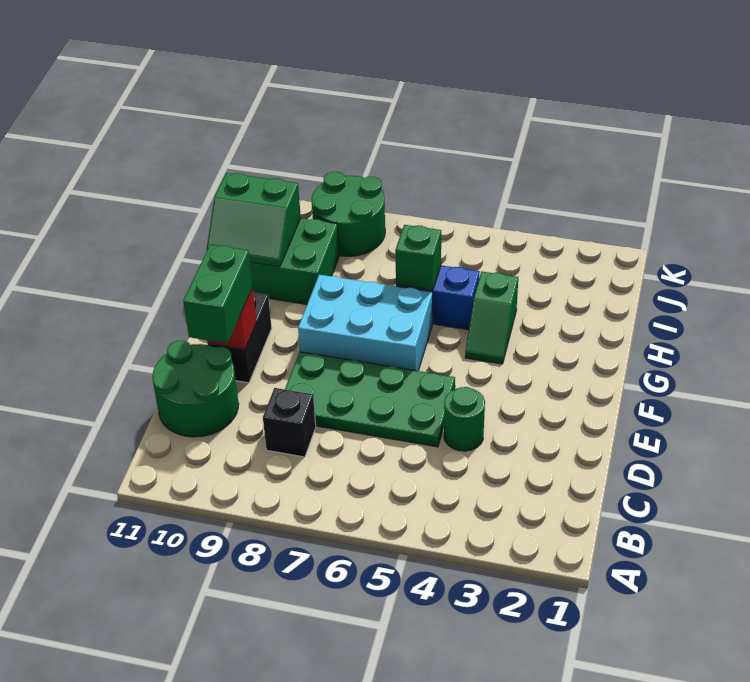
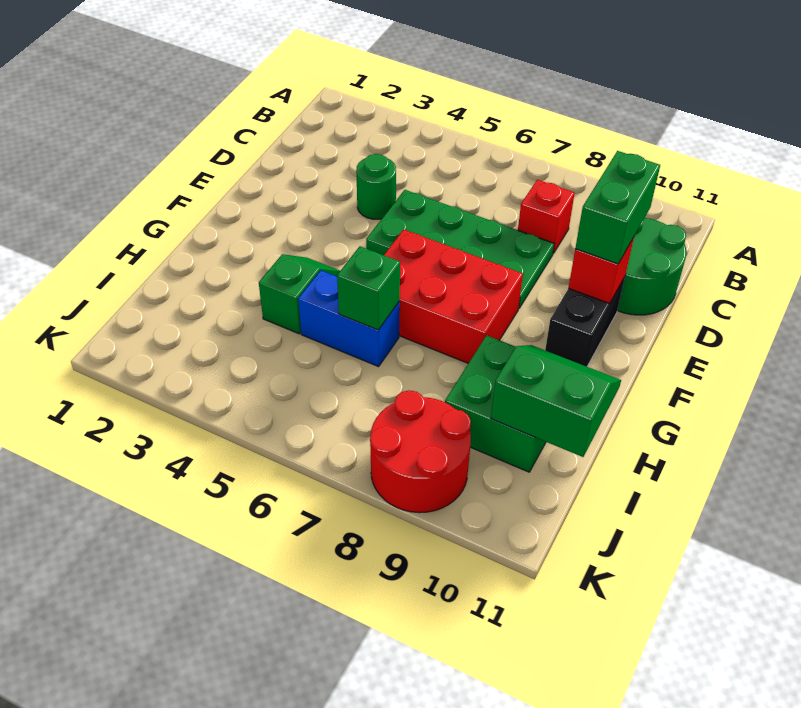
black brick C8 level 1 -> red brick C8 level 1
cyan brick F6:G8 level 1 -> red brick F6:G8 level 1
green round brick J8:K9 level 1 -> red round brick J8:K9 level 1

